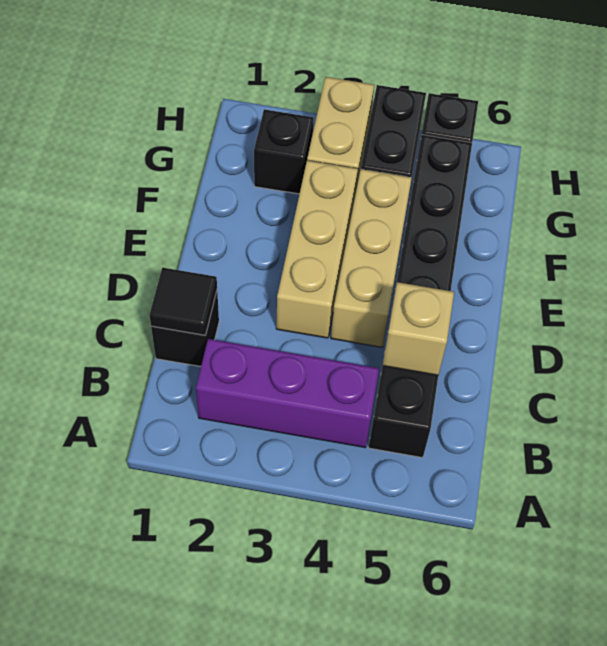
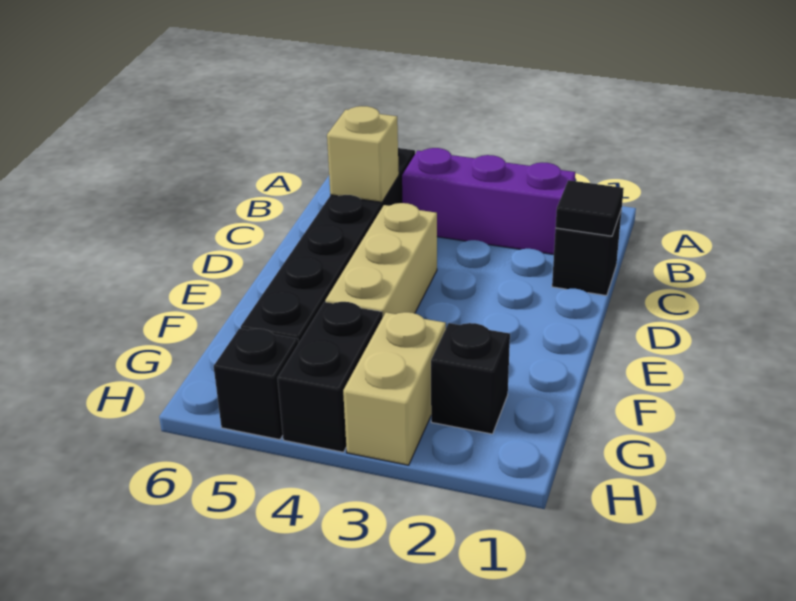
tan brick D3:F3 level 1 -> none

